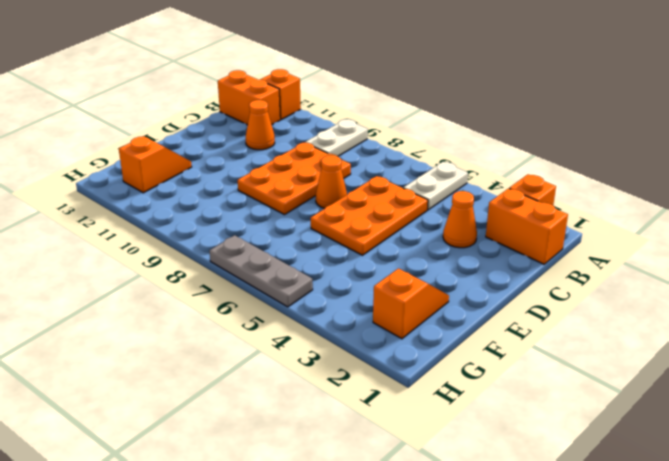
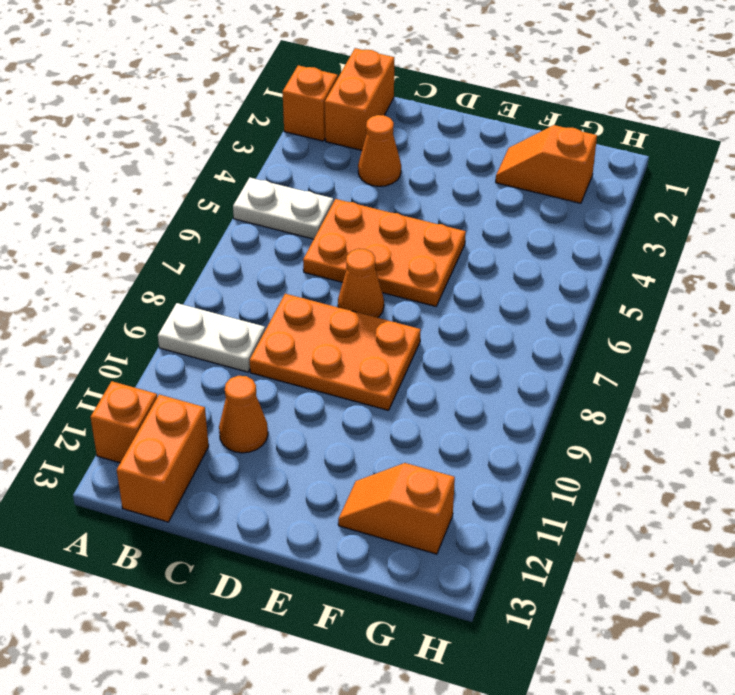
grey plate H5:H7 level 1 -> none

